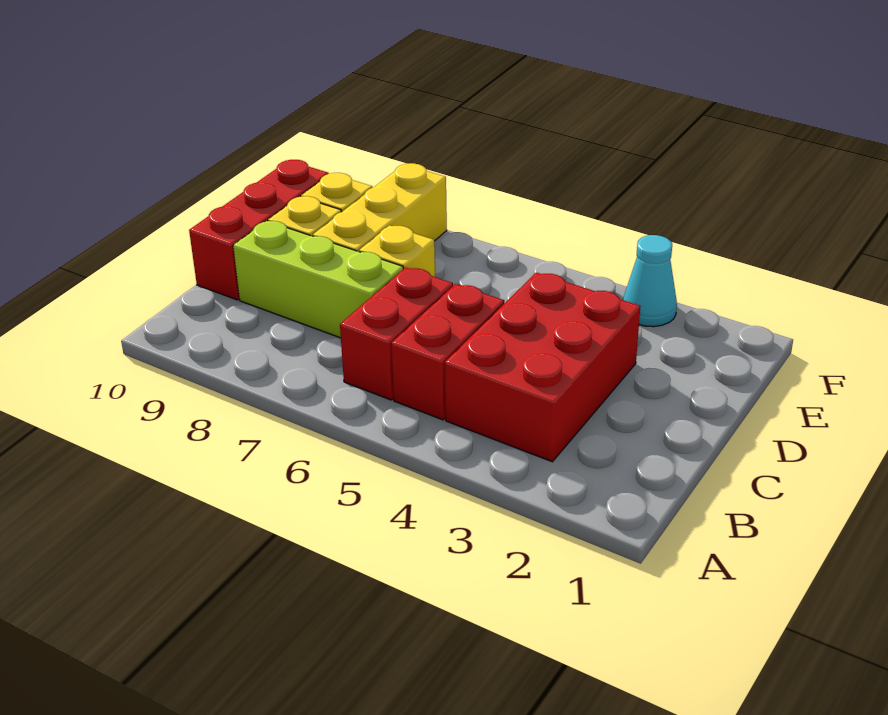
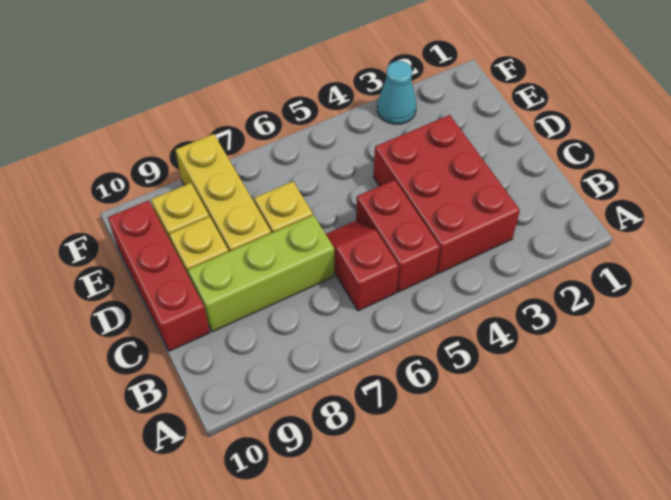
red brick B6:C6 level 1 -> red slope B6:C6 level 1 top B

